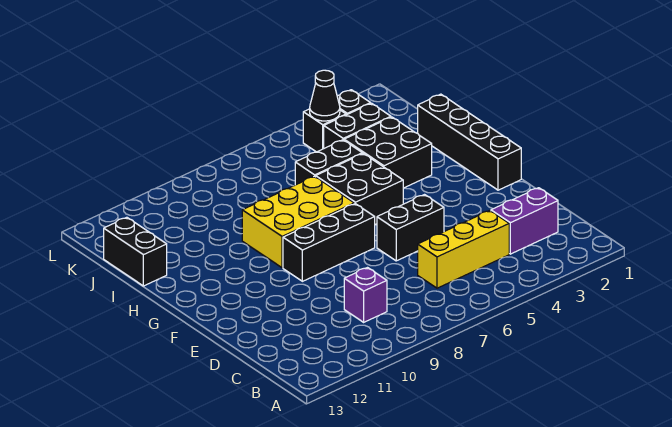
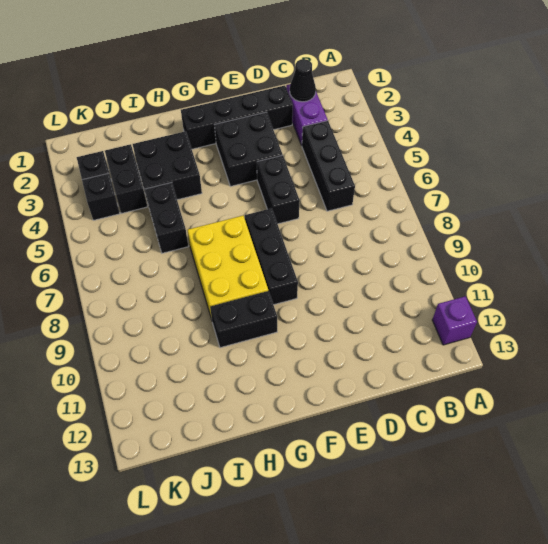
yellow brick C4:C6 level 1 -> black brick C4:C6 level 1
purple brick C9 level 1 -> purple brick A12 level 1
black brick F1:I1 level 1 -> black brick D2:G2 level 1
black brick G5:H6 level 1 -> black brick E3:F4 level 1
black brick I13:J13 level 1 -> black brick G10:H10 level 1
black cone K4 level 2 -> black cone C2 level 2

